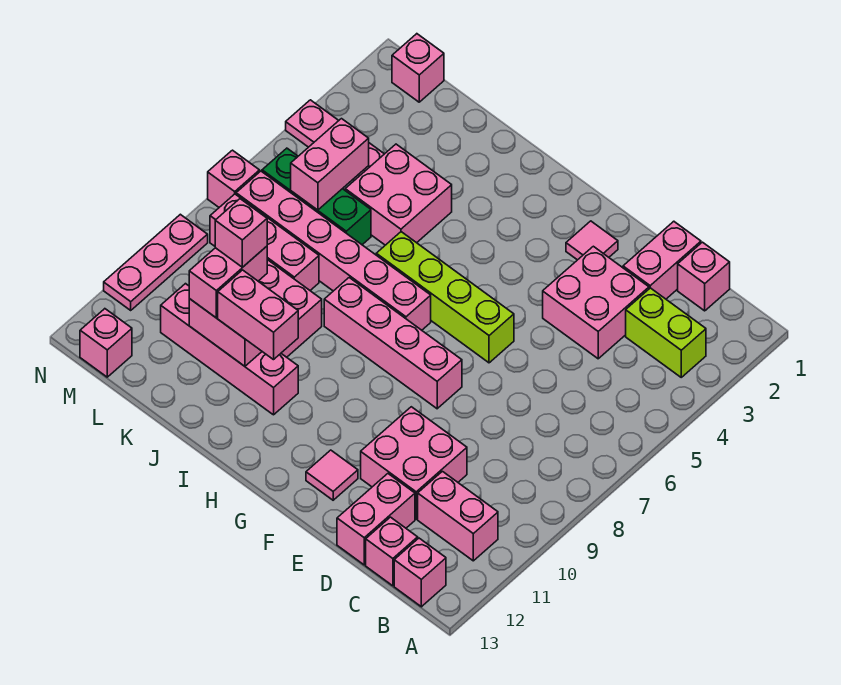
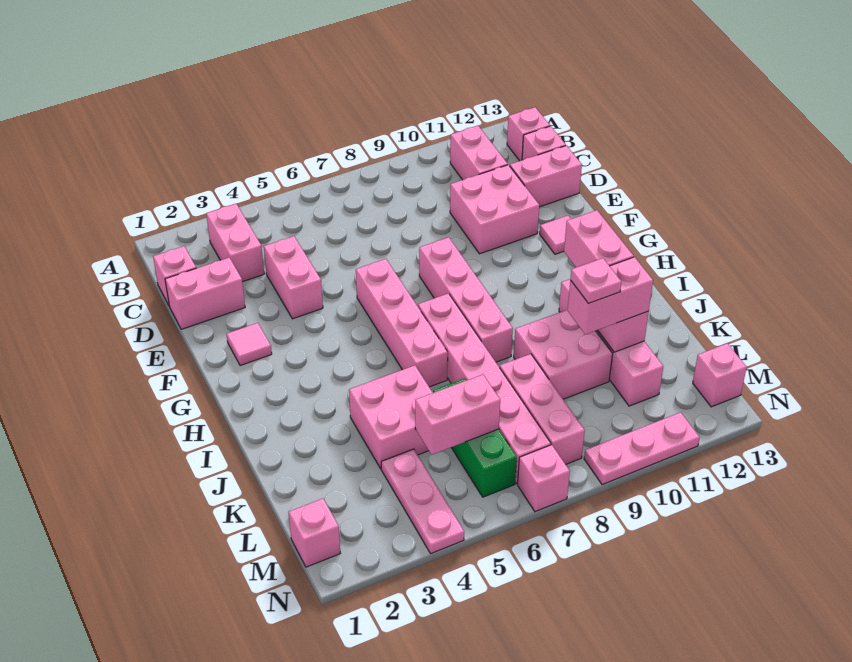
lime brick B3:C3 level 1 -> pink brick B3:C3 level 1
pink brick D3:E4 level 1 -> pink brick D4:E4 level 1
lime brick F6:I6 level 1 -> pink brick F6:I6 level 1
pink brick K10 level 4 -> pink plate K10 level 4

